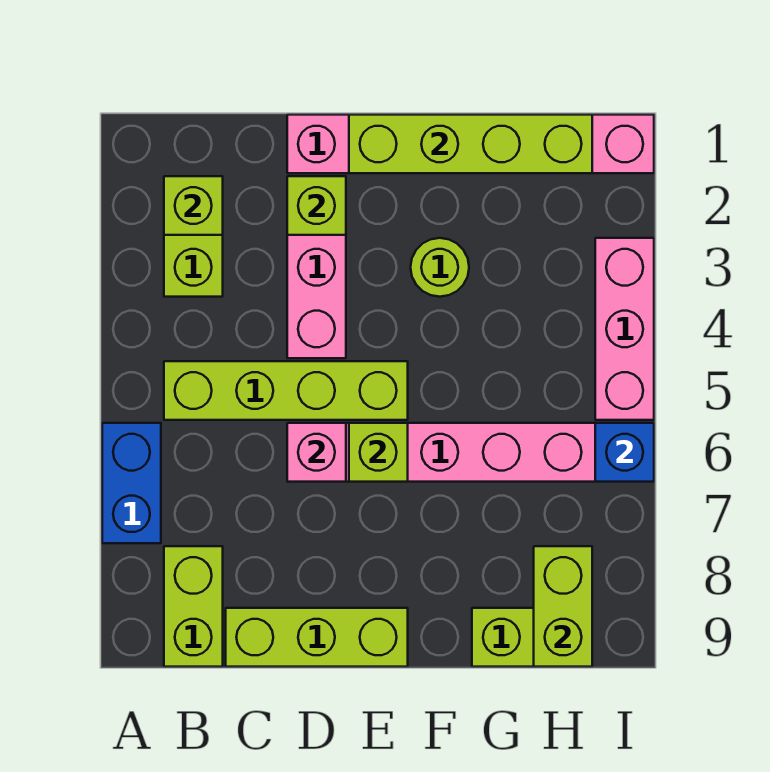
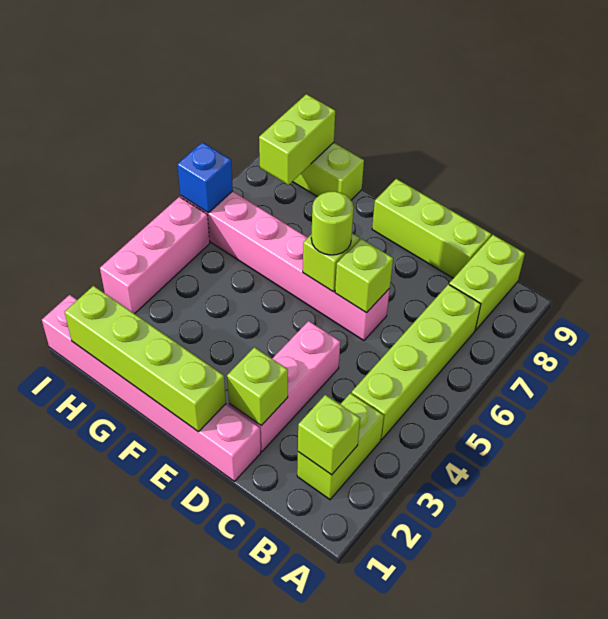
blue brick A6:A7 level 1 -> none
lime brick B5:E5 level 1 -> lime brick B4:B7 level 1
pink brick D6 level 2 -> lime brick D6 level 2
lime round brick F3 level 1 -> lime round brick E6 level 3

